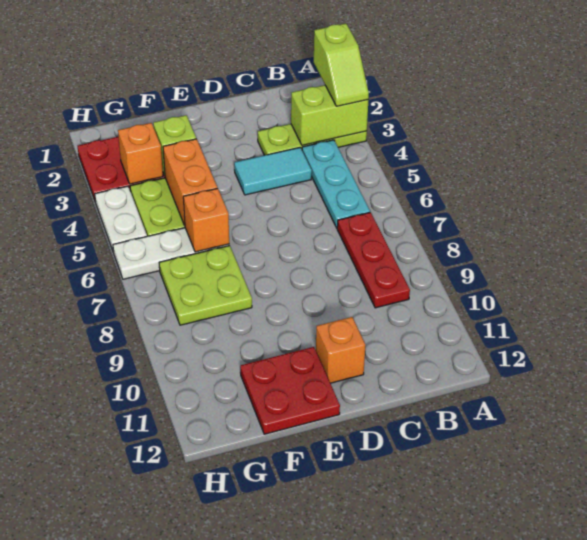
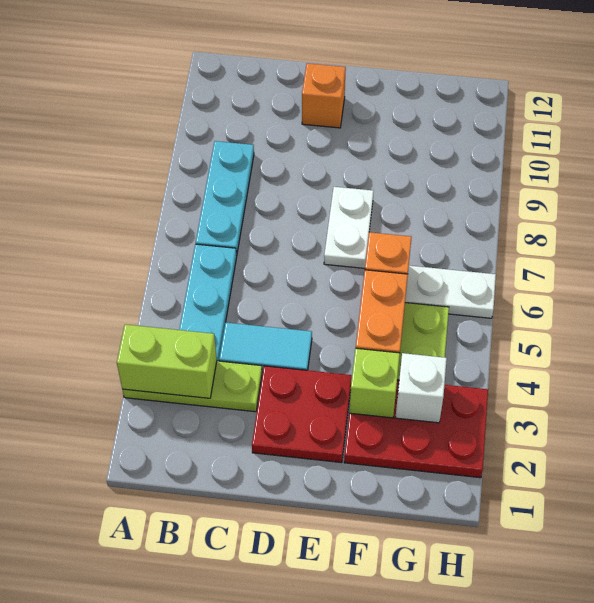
lime slope A2:A3 level 3 top 2 -> none
red plate B7:B9 level 1 -> cyan plate B7:B9 level 1
red plate E11:F12 level 1 -> red plate D2:E3 level 1
lime plate F7:G8 level 1 -> none
orange brick G3 level 2 -> white brick G3 level 2
white plate H4:H5 level 1 -> white plate E7:E8 level 1

